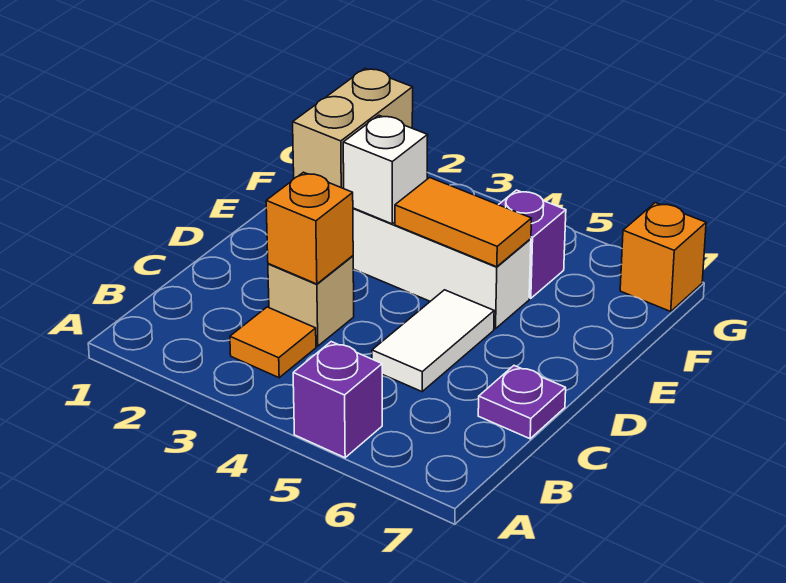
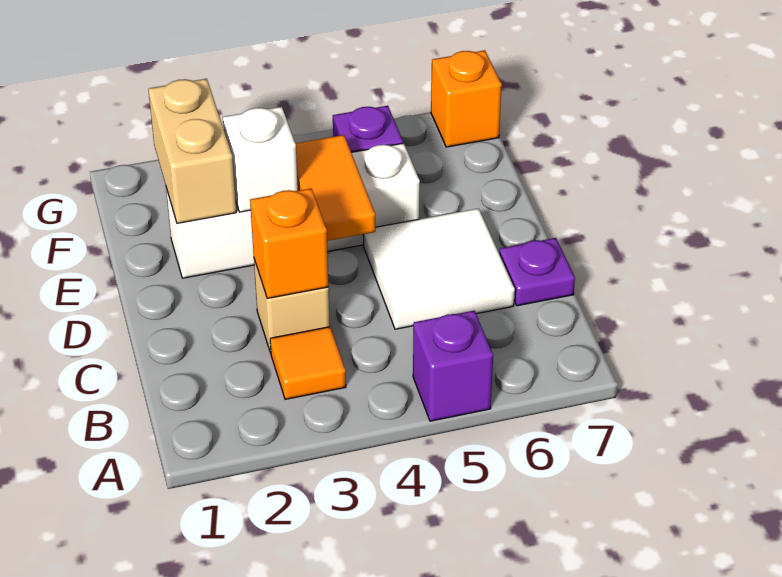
white tile C5:D5 level 1 -> white tile C5:D6 level 1
orange tile E4:E5 level 2 -> orange tile D4:E4 level 2

